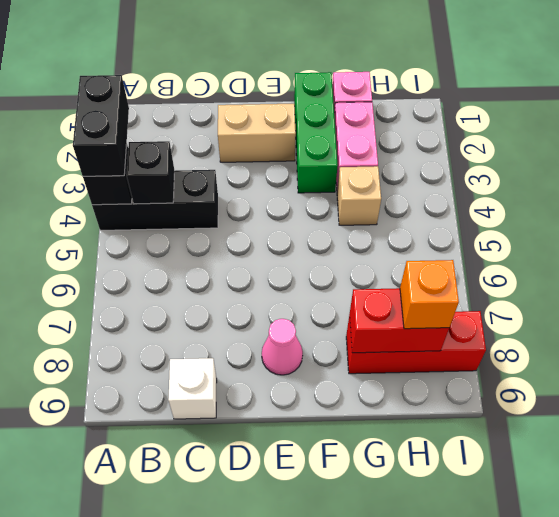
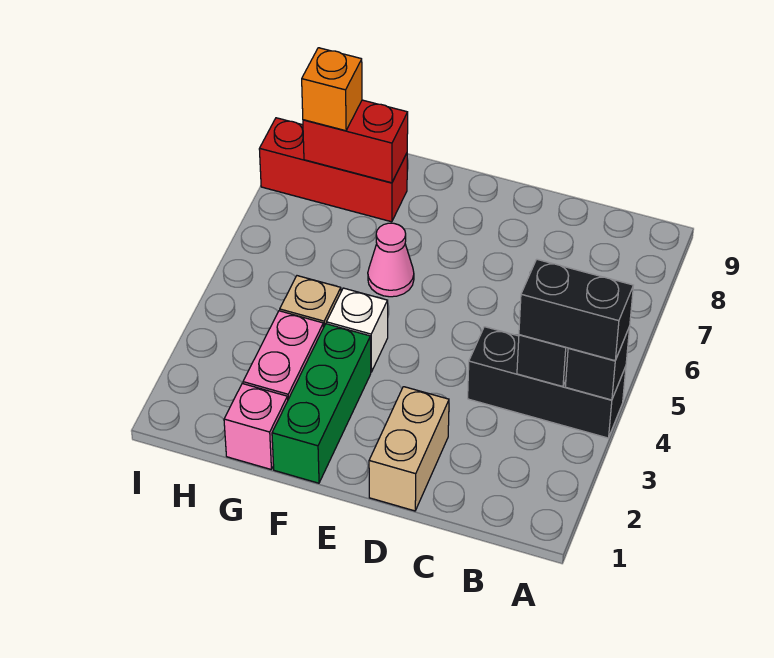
black brick A3:A4 level 3 -> black brick A4:B4 level 3
white brick C9 level 1 -> white brick F4 level 1
tan brick D2:E2 level 1 -> tan brick D1:D2 level 1
pink cone E8 level 1 -> pink cone F6 level 1

